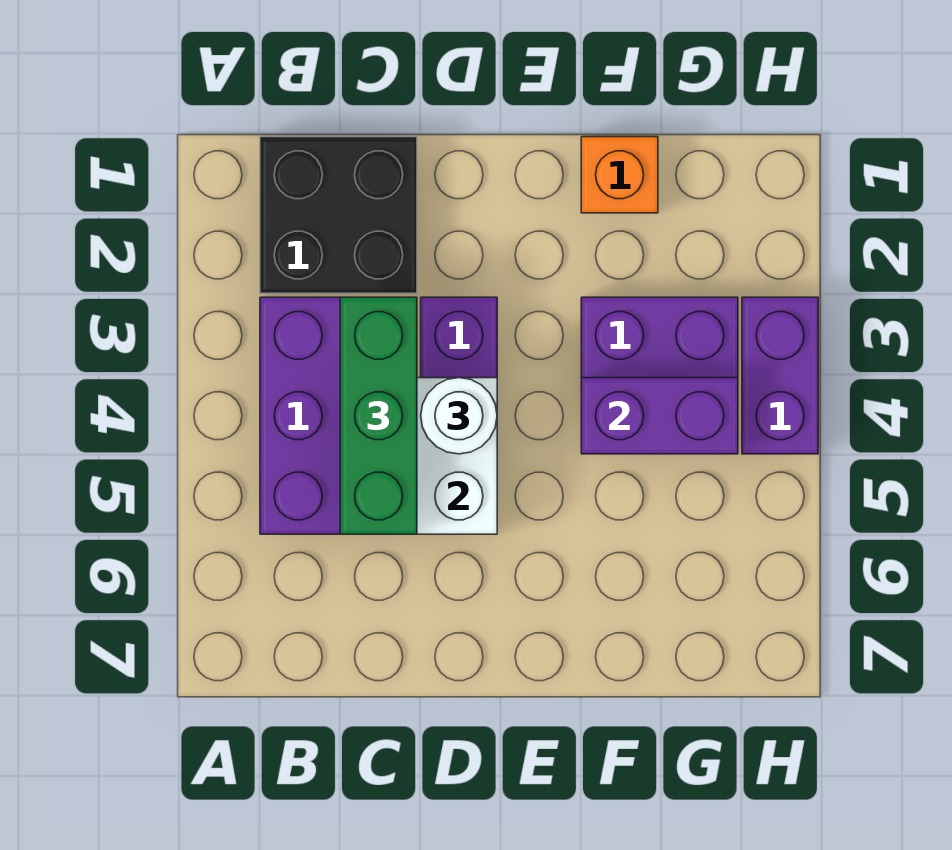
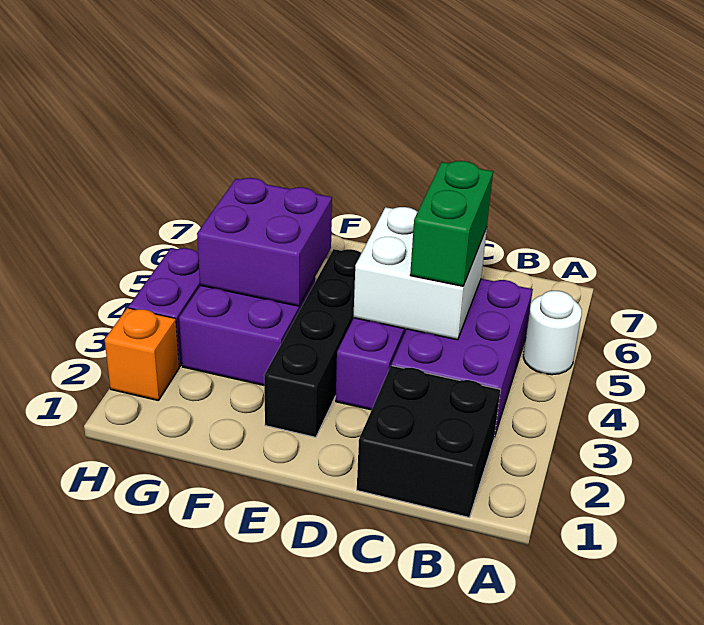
green brick C3:C5 level 3 -> green brick C4:C5 level 3
white round brick D4 level 3 -> white round brick A5 level 1
none -> black brick E2:E5 level 1
orange brick F1 level 1 -> orange brick H2 level 1
purple brick F4:G4 level 2 -> purple brick F4:G5 level 2

